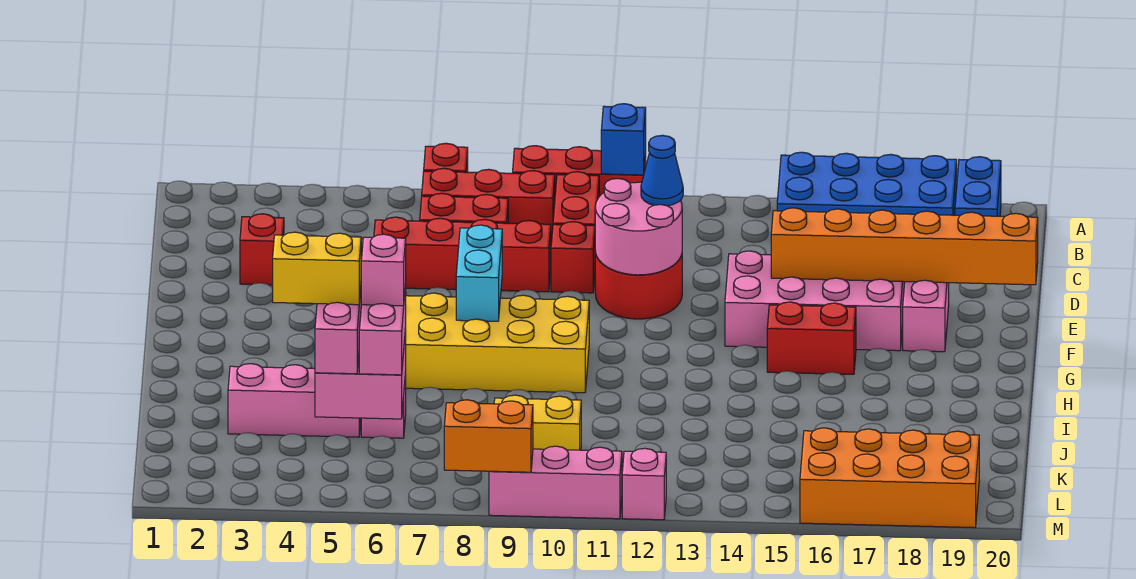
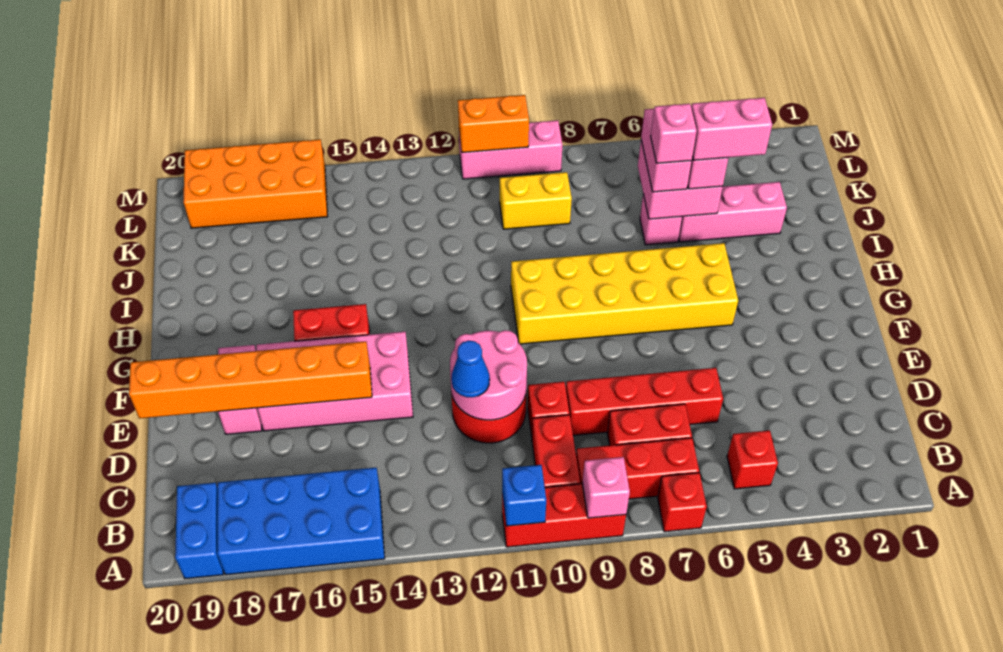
red brick D3 level 1 -> red brick B5 level 1
cyan brick F8:G8 level 2 -> none
yellow brick J4:J5 level 4 -> pink brick J4:J5 level 4
orange brick M8:M9 level 2 -> orange brick M10:M11 level 2
pink brick M12 level 1 -> pink brick A9 level 2

